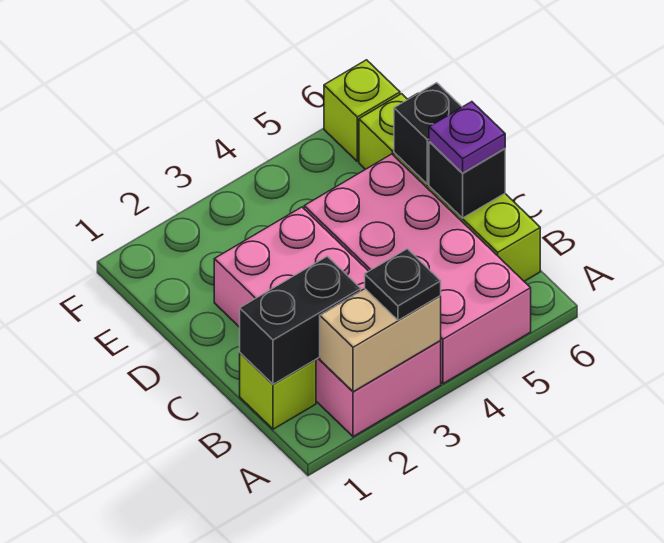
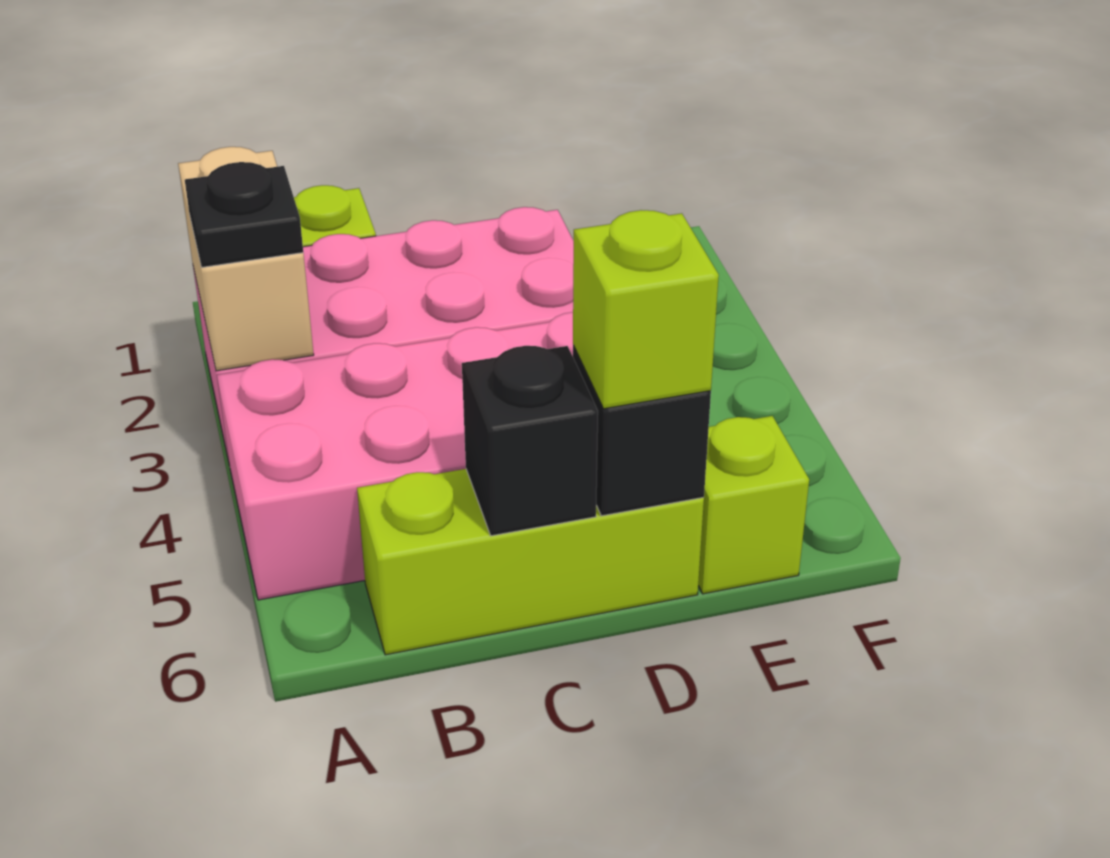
black brick B1:B2 level 2 -> none
purple plate C6 level 3 -> none
lime brick F6 level 1 -> lime brick D6 level 3

